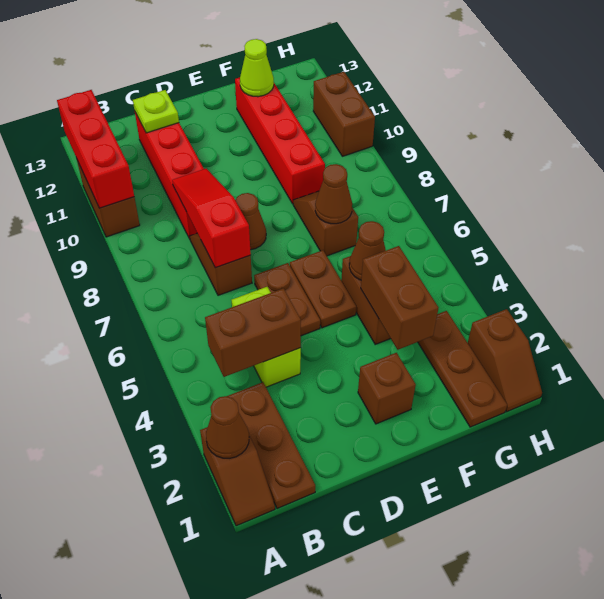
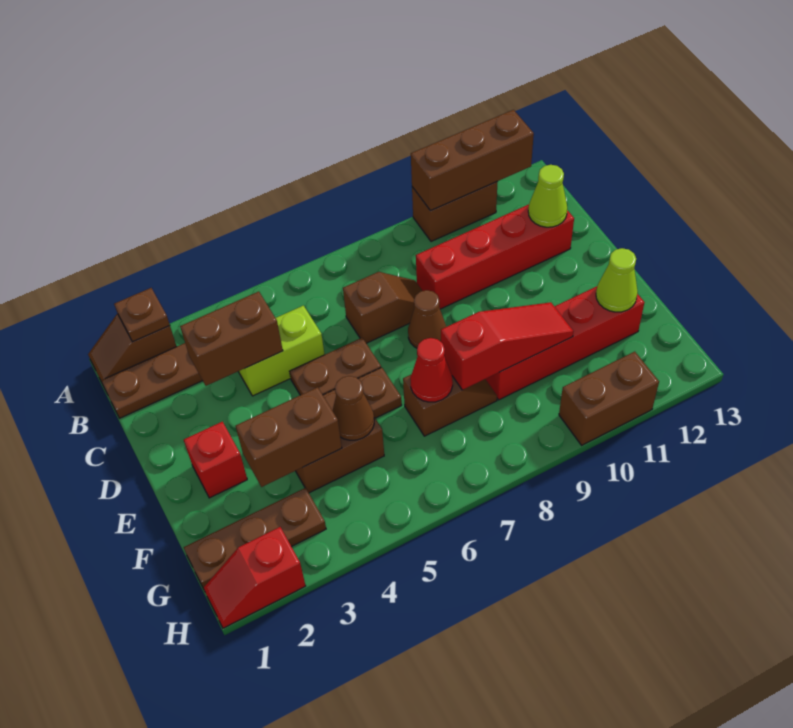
brown cone A2 level 2 -> brown plate A2 level 2
red brick A10:A12 level 2 -> brown brick A10:A12 level 2
brown brick B4:C4 level 2 -> brown brick C3:C4 level 2
red slope C7:C9 level 2 top 7 -> red slope F8:F10 level 2 top 8
lime plate C12 level 2 -> lime cone C12 level 2
brown brick E2 level 1 -> red brick E2 level 1
brown cone F7 level 2 -> red cone F7 level 2
brown slope H1:H2 level 1 top 2 -> red slope H1:H2 level 1 top 2

